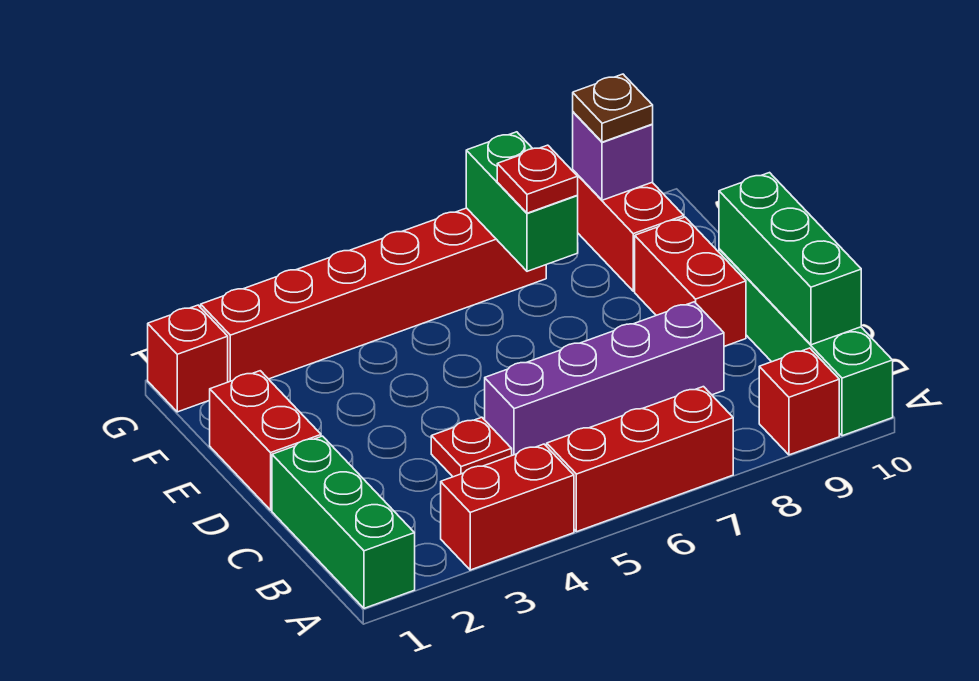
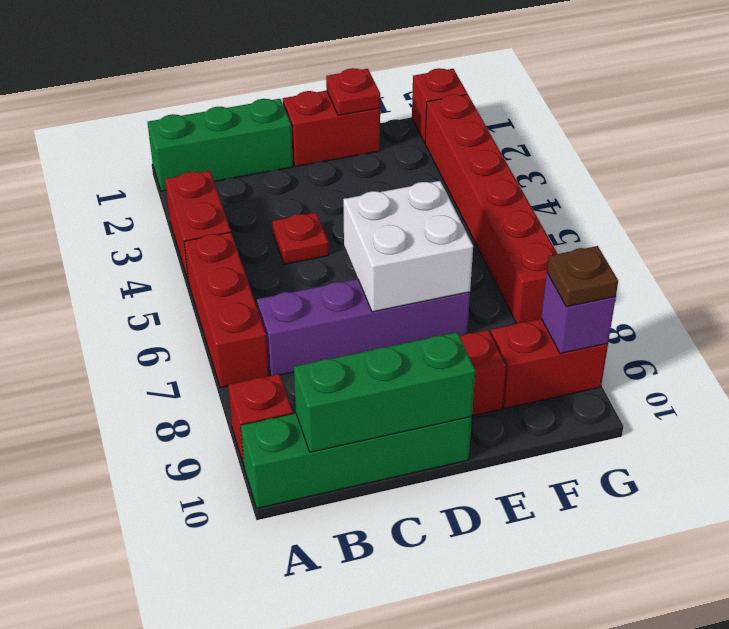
purple brick C5:C8 level 1 -> purple brick B7:E7 level 1
none -> white brick D6:E7 level 2
green brick F7:G7 level 2 -> none
red plate F7 level 3 -> red plate E1 level 2

